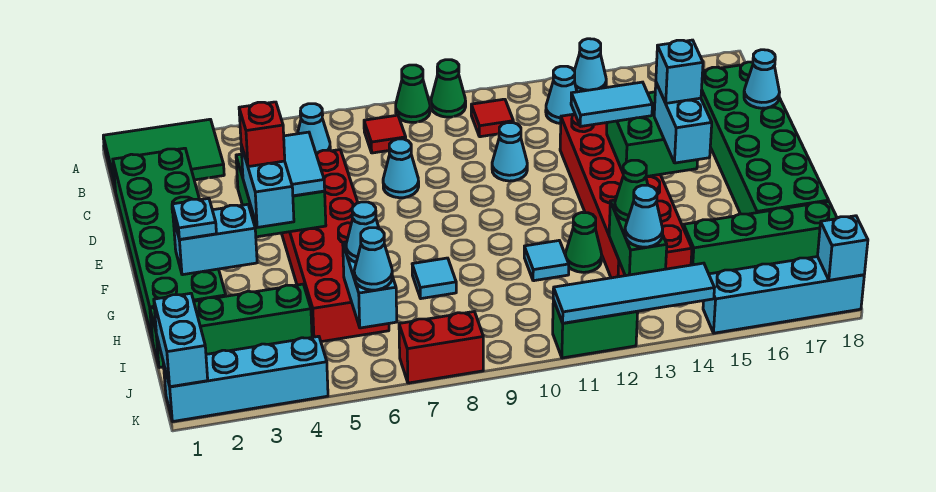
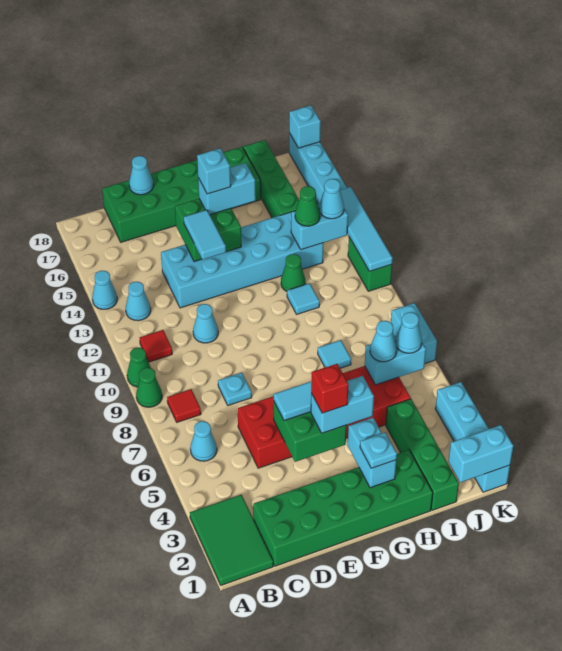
cyan cone D8 level 1 -> cyan plate D8 level 1
red brick D13:I14 level 1 -> cyan brick D13:I14 level 1
green brick I13:J13 level 2 -> cyan brick I13:J13 level 2
red brick K7:K8 level 1 -> cyan brick K7:K8 level 1

